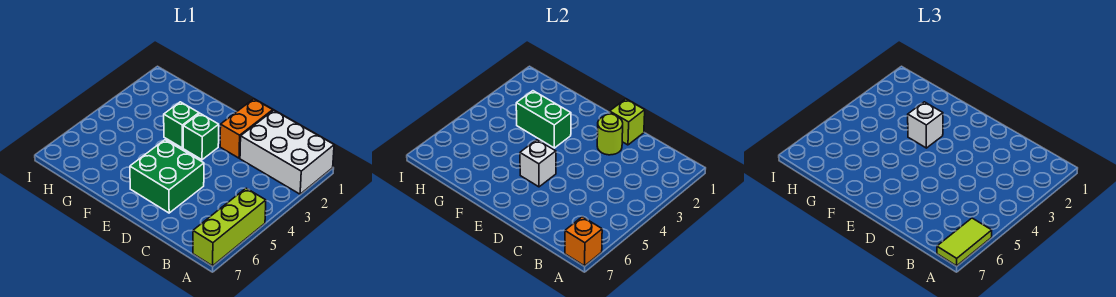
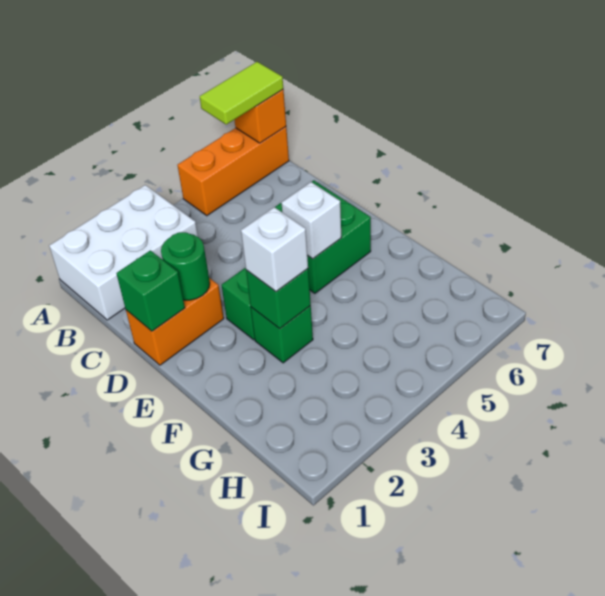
white brick A1:C2 level 1 -> white brick A1:B3 level 1
lime brick A5:A7 level 1 -> orange brick A5:A7 level 1
lime brick D1 level 2 -> green brick D1 level 2
lime round brick D2 level 2 -> green round brick D2 level 2
green brick F3:G3 level 2 -> green brick F3 level 2

